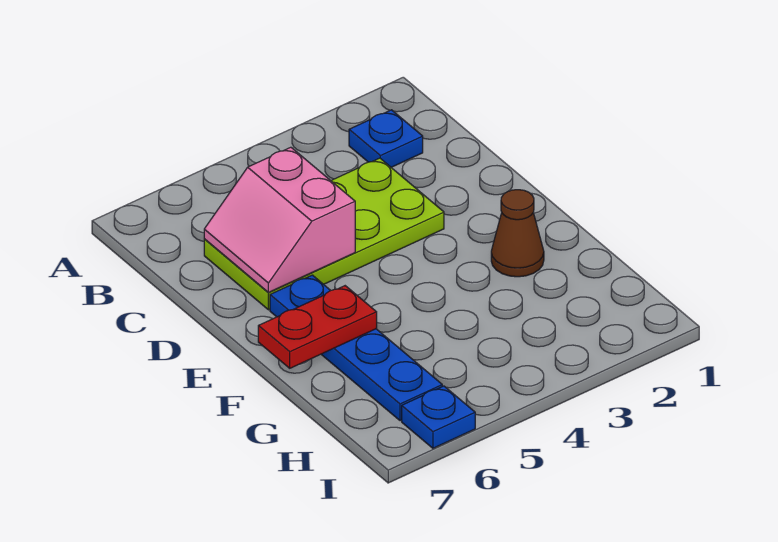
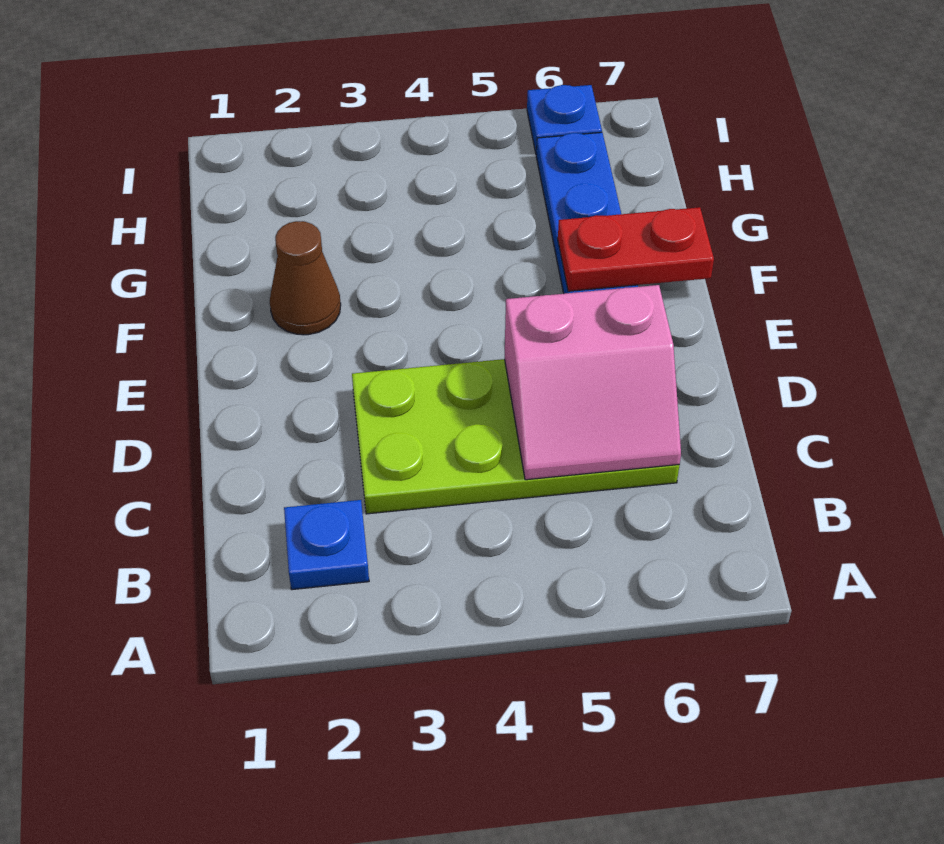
pink slope C5:D6 level 2 top 5 -> pink slope C5:D6 level 2 top D

